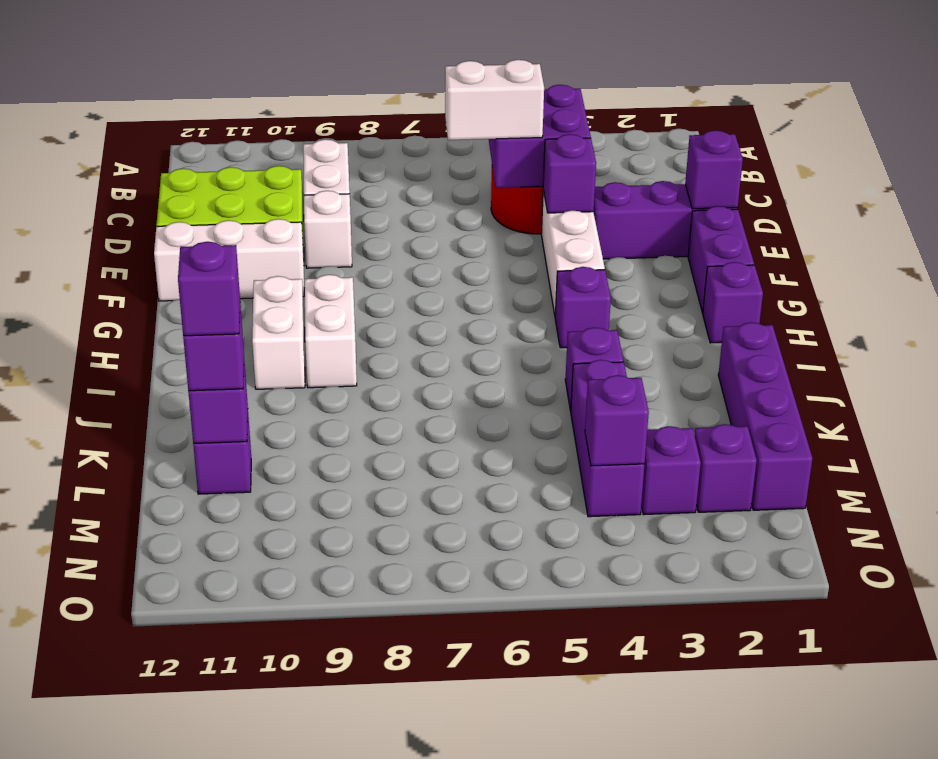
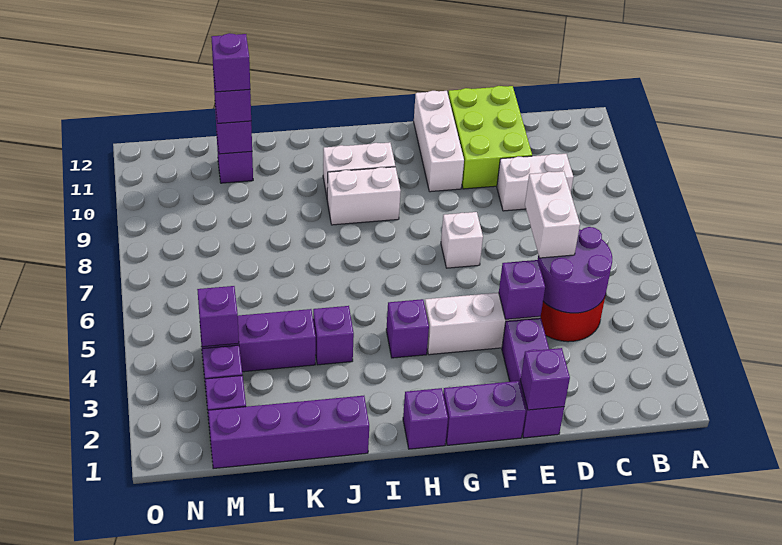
purple brick C4:D5 level 2 -> purple round brick C4:D5 level 2
white brick E9 level 1 -> white brick F7 level 1

